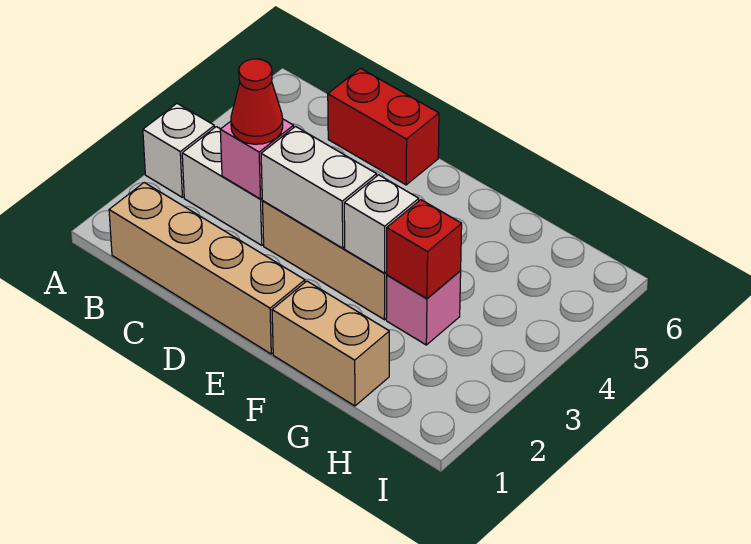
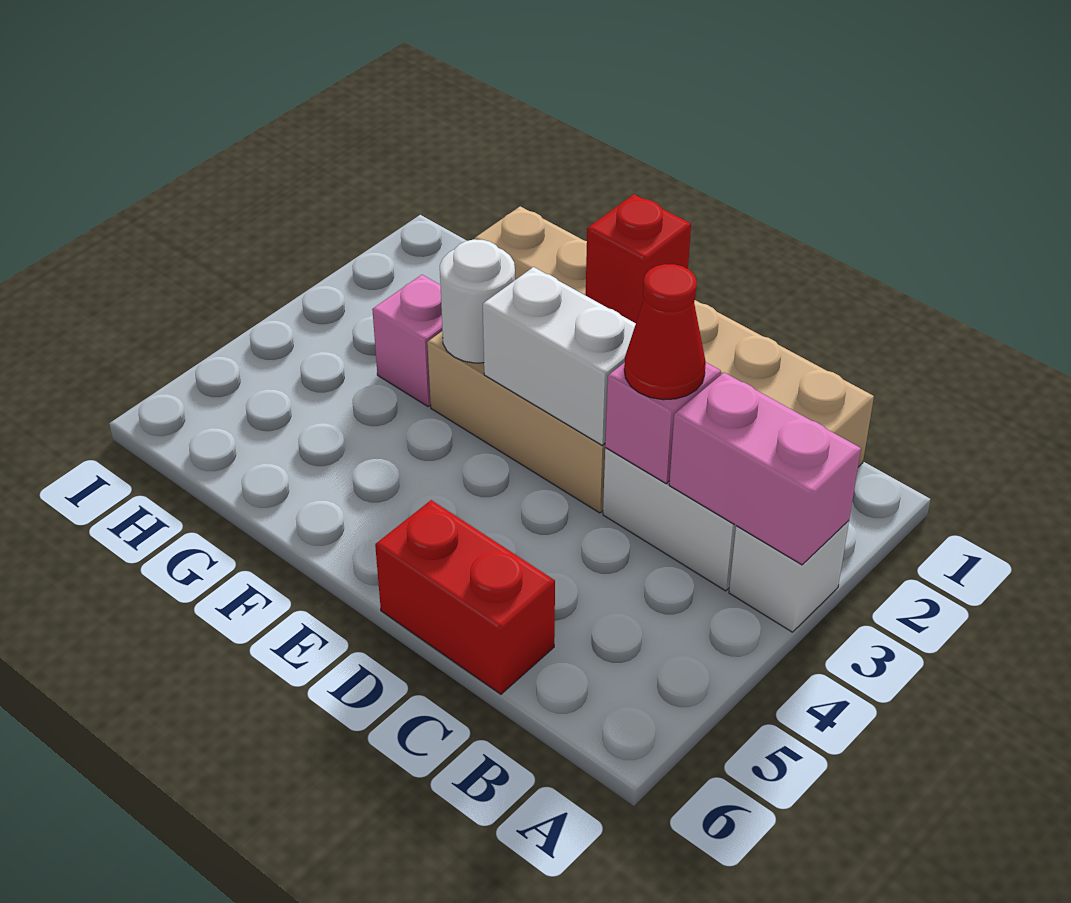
none -> pink brick A3:B3 level 2
white brick F3 level 2 -> white round brick F3 level 2
red brick G3 level 2 -> red brick E1 level 2

